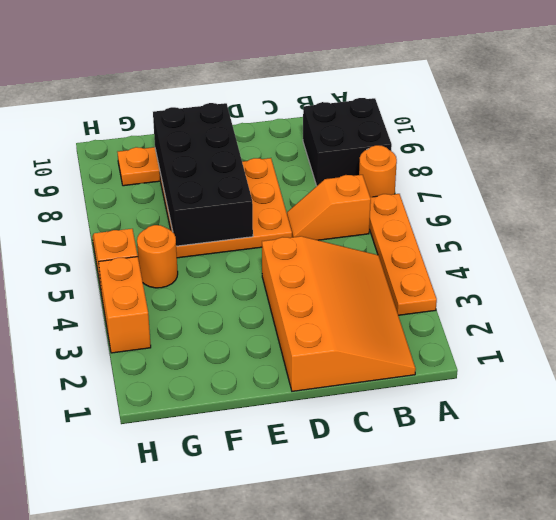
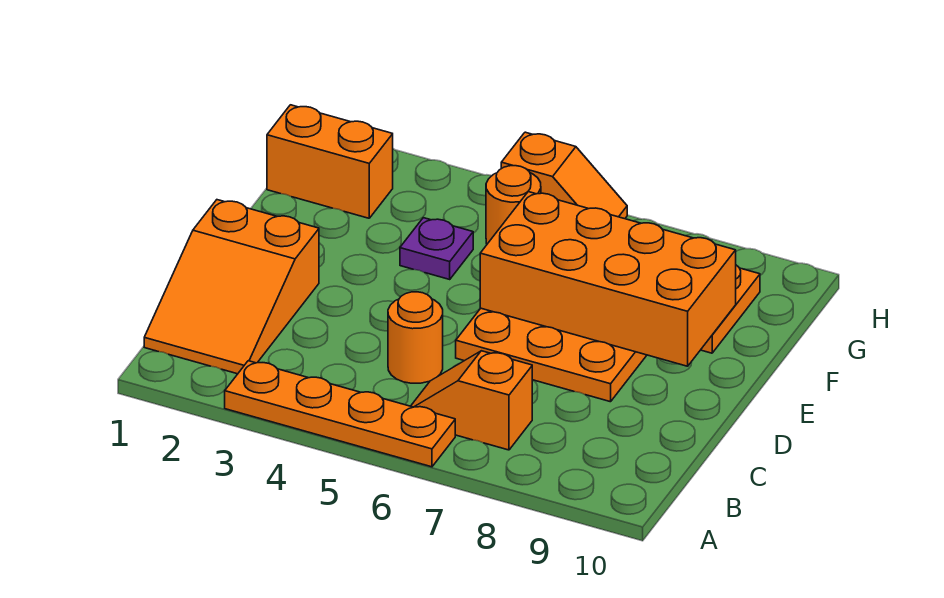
orange round brick A7 level 1 -> orange round brick C5 level 1
black brick A8:B9 level 1 -> none
orange slope B1:D4 level 1 top D -> orange slope B1:D2 level 1 top D
orange slope B6:C6 level 1 top B -> orange slope B6:B7 level 1 top 7
black brick E6:F9 level 2 -> orange brick E6:F9 level 2
none -> purple plate F4 level 1
orange brick H3:H4 level 1 -> orange brick G1:G2 level 1

